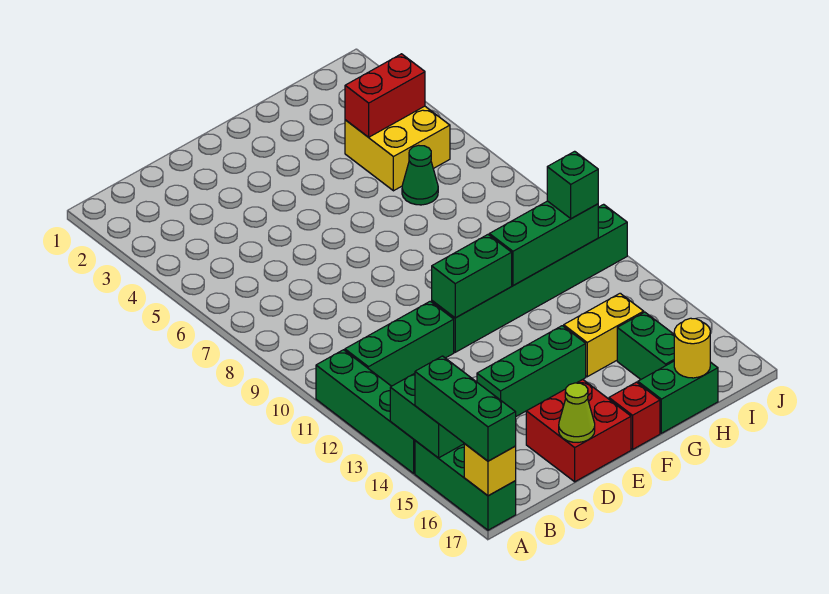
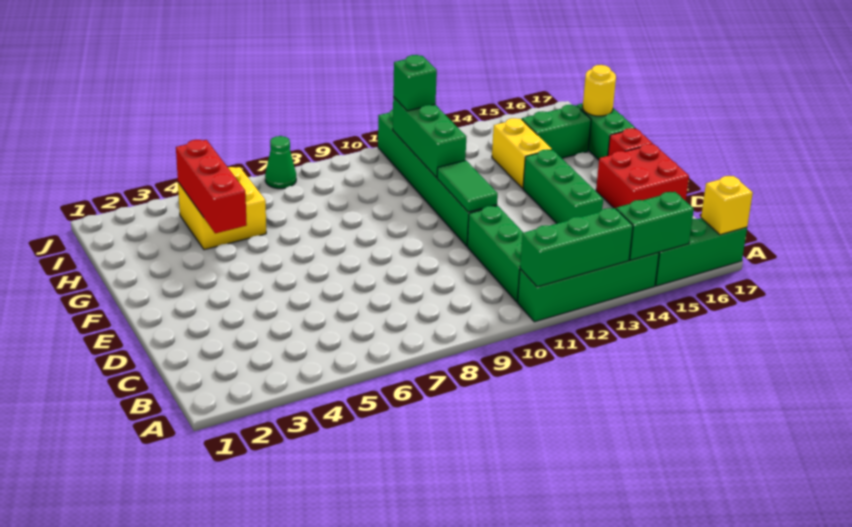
green brick A15:A17 level 3 -> green brick A11:A13 level 2
lime cone D17 level 2 -> none
green brick E11:F11 level 2 -> green tile E11:F11 level 2
red brick H4:I4 level 2 -> red brick G4:I4 level 2
green cone H6 level 1 -> green cone J7 level 1

